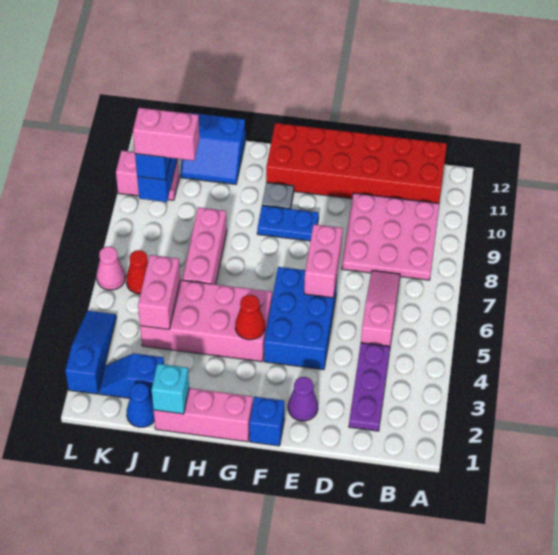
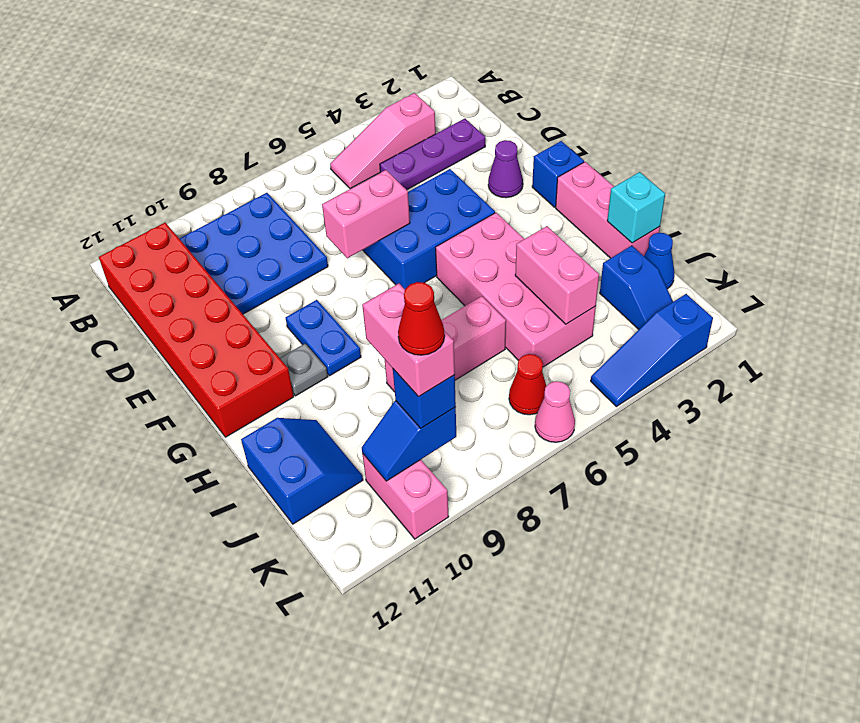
pink plate B8:D10 level 1 -> blue plate B8:D10 level 1
pink slope C5:C7 level 1 top 5 -> pink slope B3:B5 level 1 top 3
red cone G4 level 2 -> red cone K9 level 5
pink brick J4:J5 level 2 -> pink brick I4:J4 level 2

